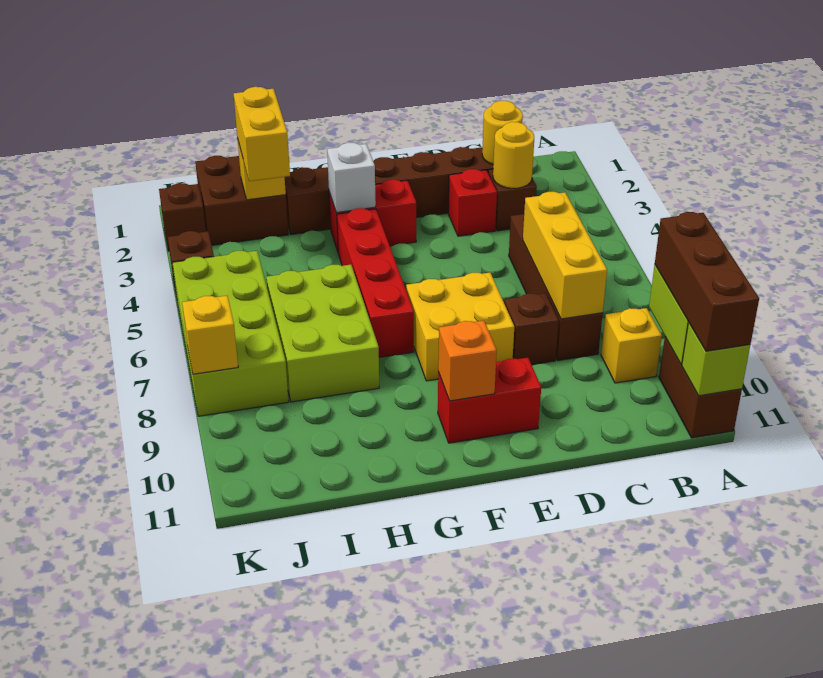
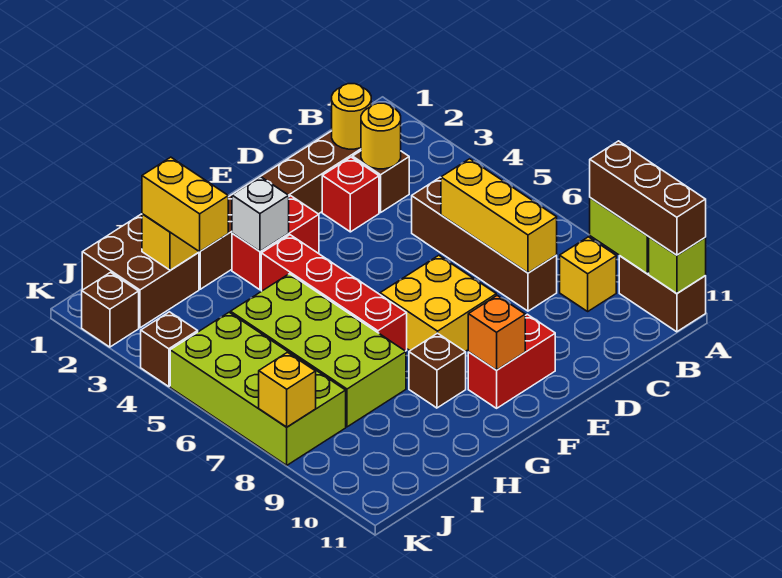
brown brick D8 level 1 -> brown brick G9 level 1
lime brick H6:I8 level 1 -> lime brick H5:I8 level 1

